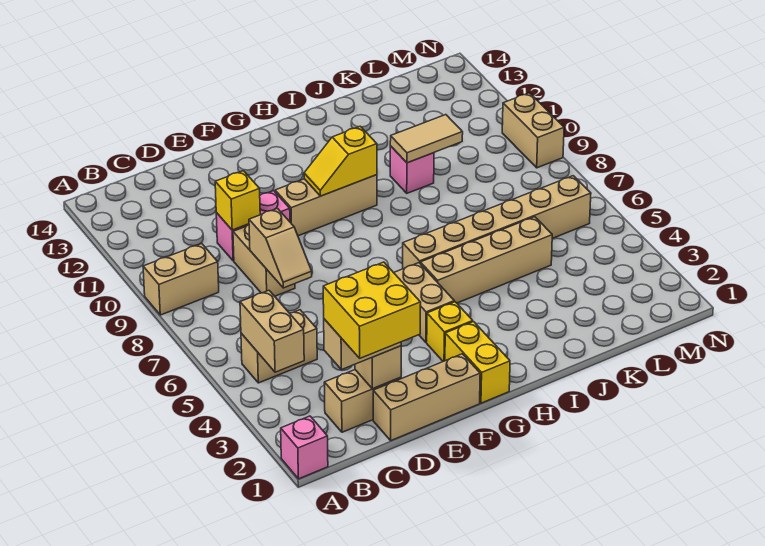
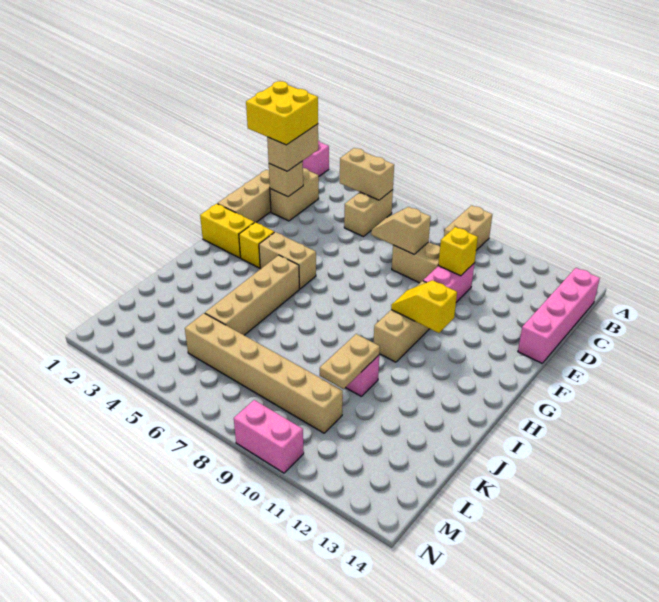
none -> pink brick B14:E14 level 1
yellow slope G10:H10 level 2 top H -> yellow slope G10:G11 level 2 top 11
tan brick H6:M6 level 1 -> tan brick L5:L10 level 1
tan tile J10:K10 level 2 -> tan plate J10:K10 level 2
tan brick N9:N10 level 1 -> pink brick N9:N10 level 1

